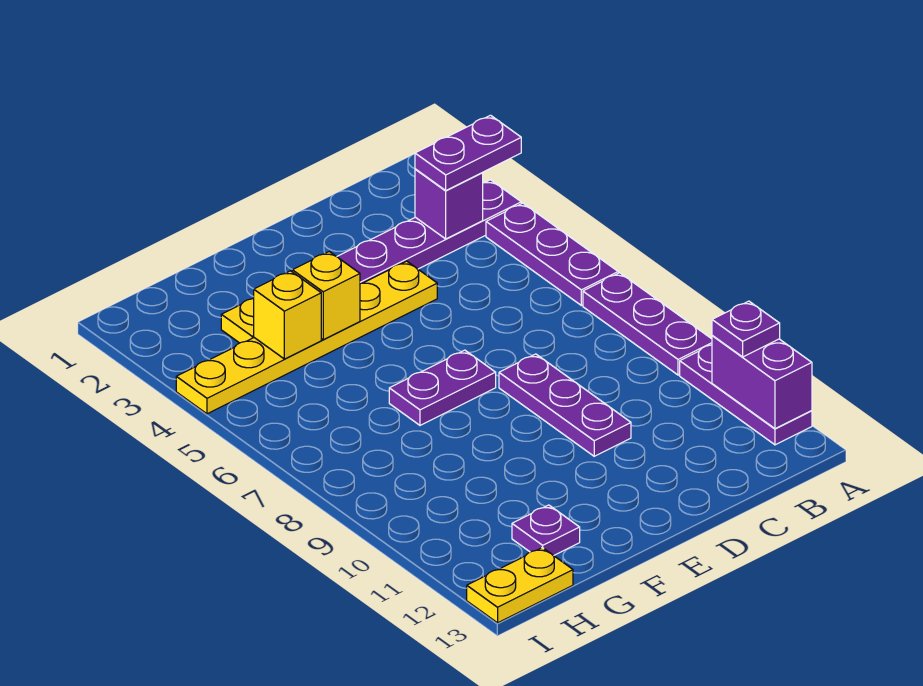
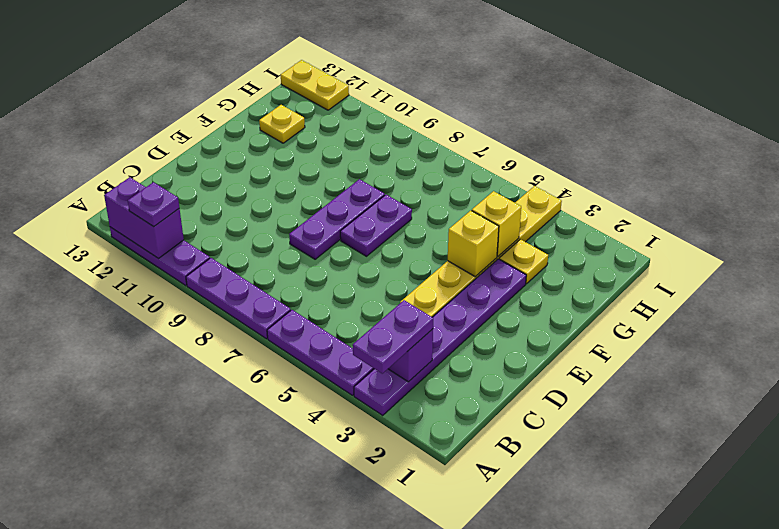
purple plate D8:D10 level 1 -> purple plate D8:F8 level 1
purple plate G12 level 1 -> yellow plate G12 level 1
yellow plate H13:I13 level 1 -> yellow plate I12:I13 level 1

